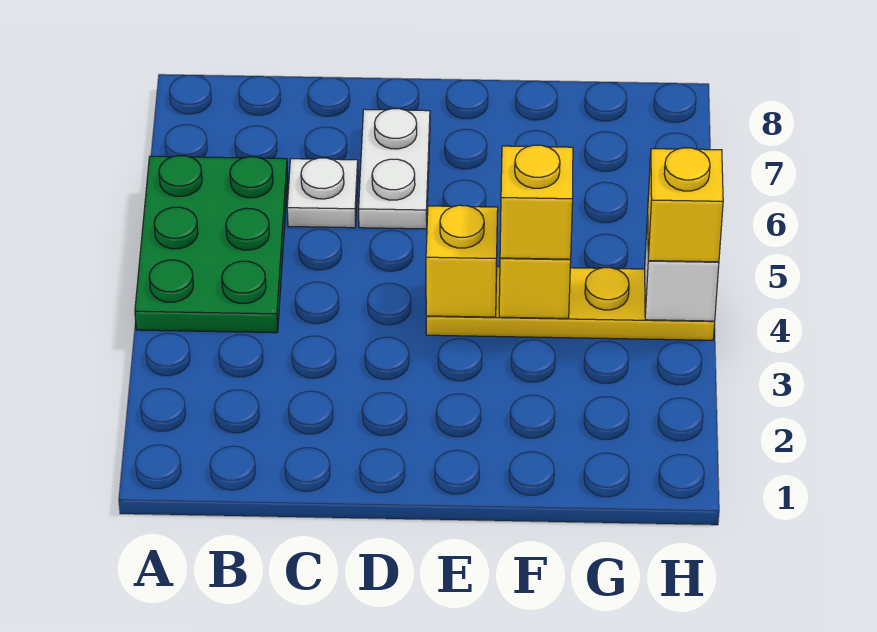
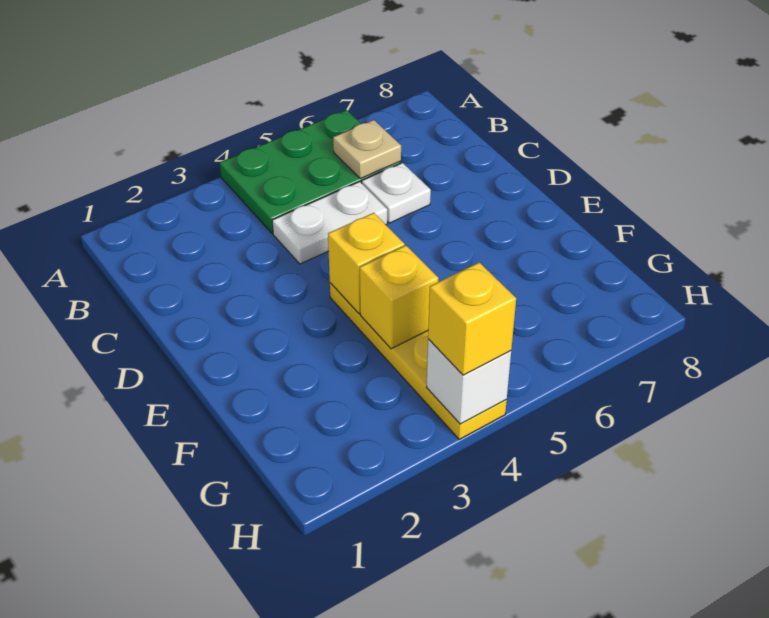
none -> tan plate B6 level 2
white plate D6:D7 level 1 -> white plate C4:C5 level 1
yellow brick F4 level 3 -> none

